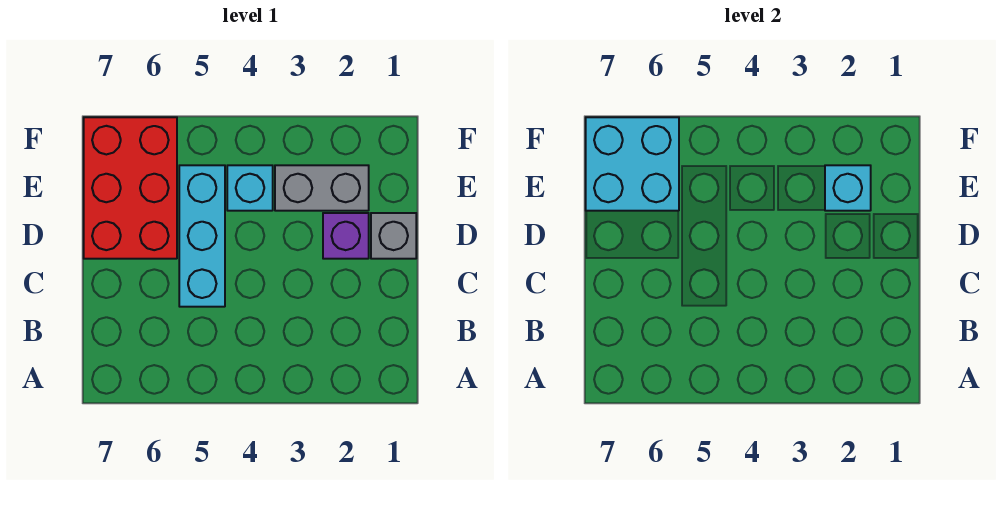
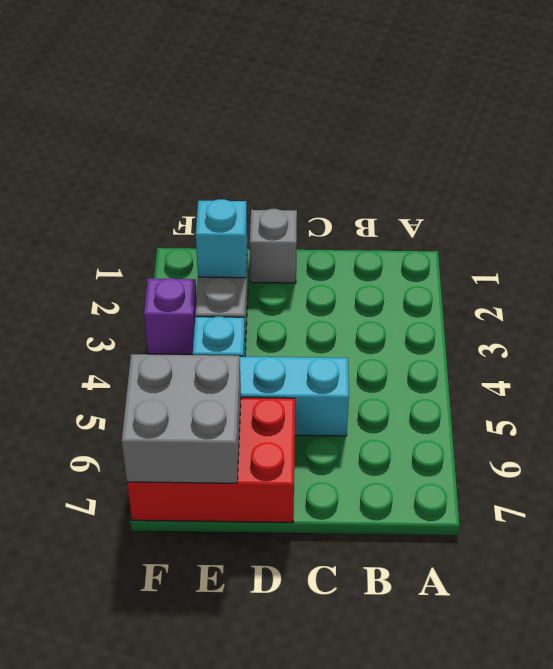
purple brick D2 level 1 -> purple brick F3 level 1
cyan brick E6:F7 level 2 -> grey brick E6:F7 level 2

